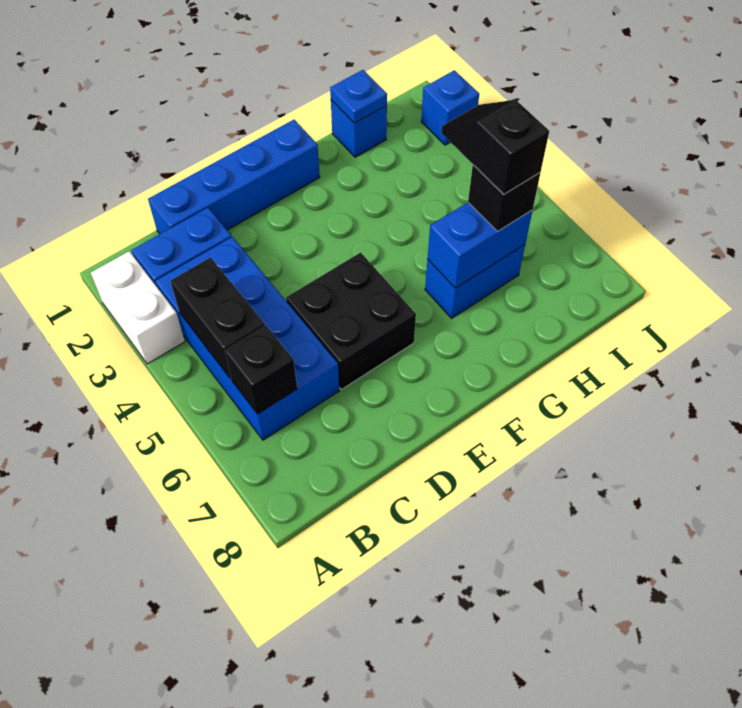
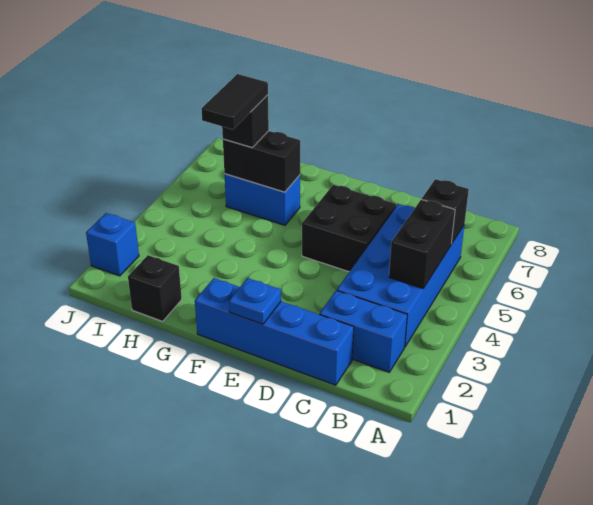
white brick A2:A3 level 1 -> none
blue brick G6:H6 level 2 -> black brick G6:H6 level 2
blue brick H1 level 1 -> black brick H1 level 1
blue plate H1 level 2 -> blue plate E1 level 2
black slope H5:H6 level 4 top 6 -> black tile H5:H6 level 4

